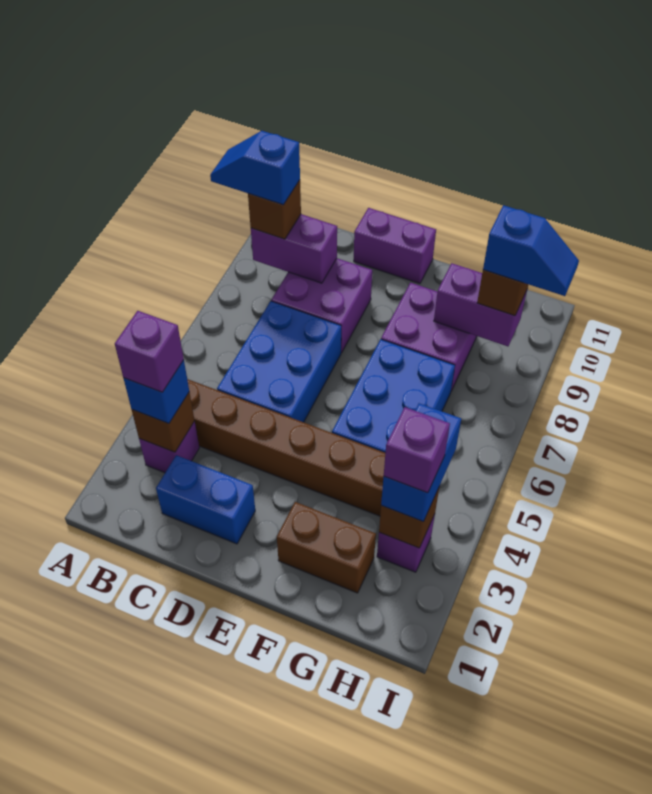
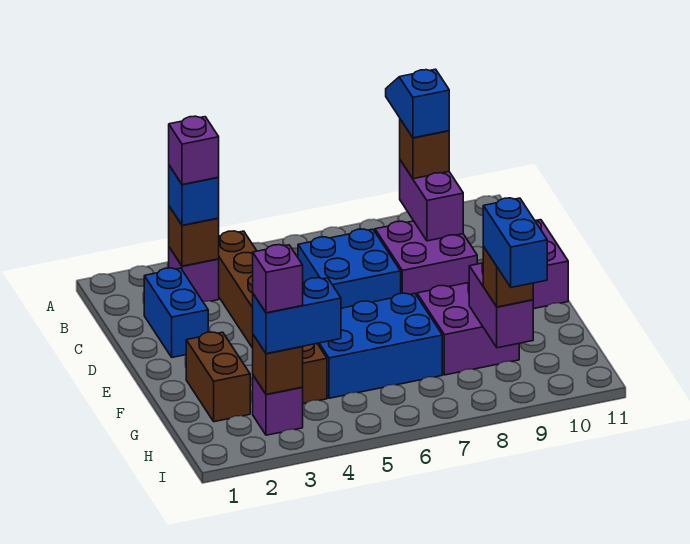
blue brick C5:D7 level 1 -> blue brick C6:D7 level 1
blue slope H9:I9 level 4 top H -> blue brick H9:I9 level 4

